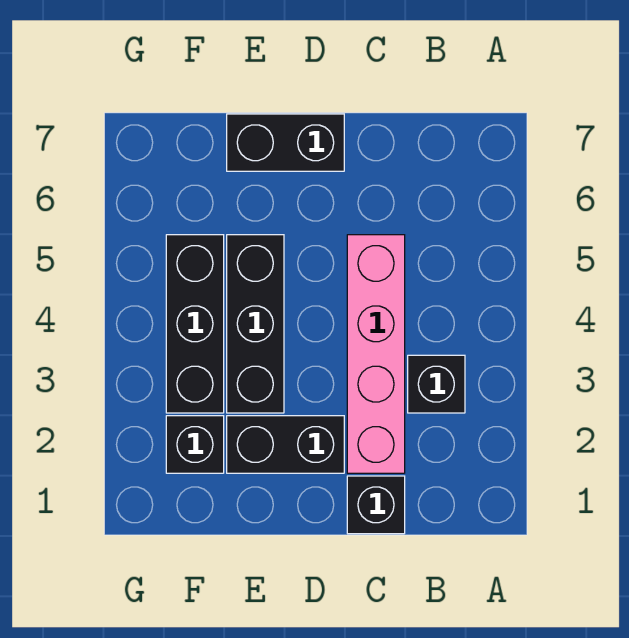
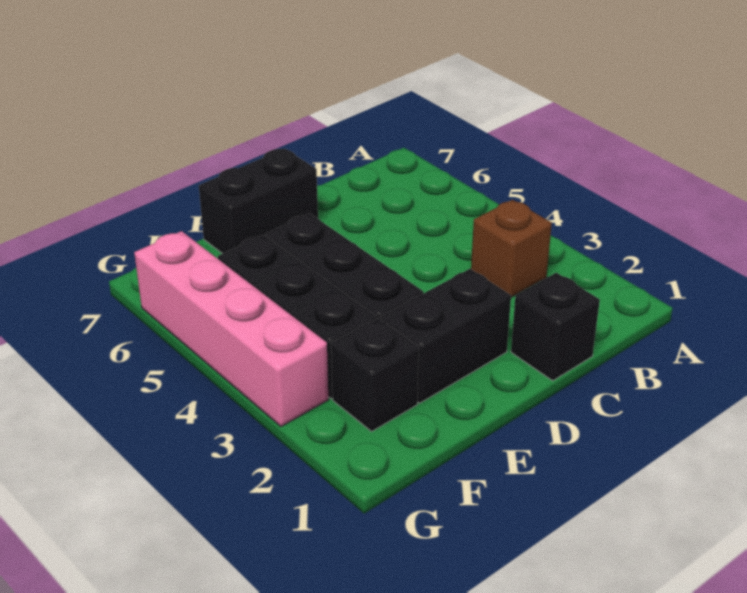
black brick B3 level 1 -> brown brick B3 level 1
pink brick C2:C5 level 1 -> pink brick G3:G6 level 1

